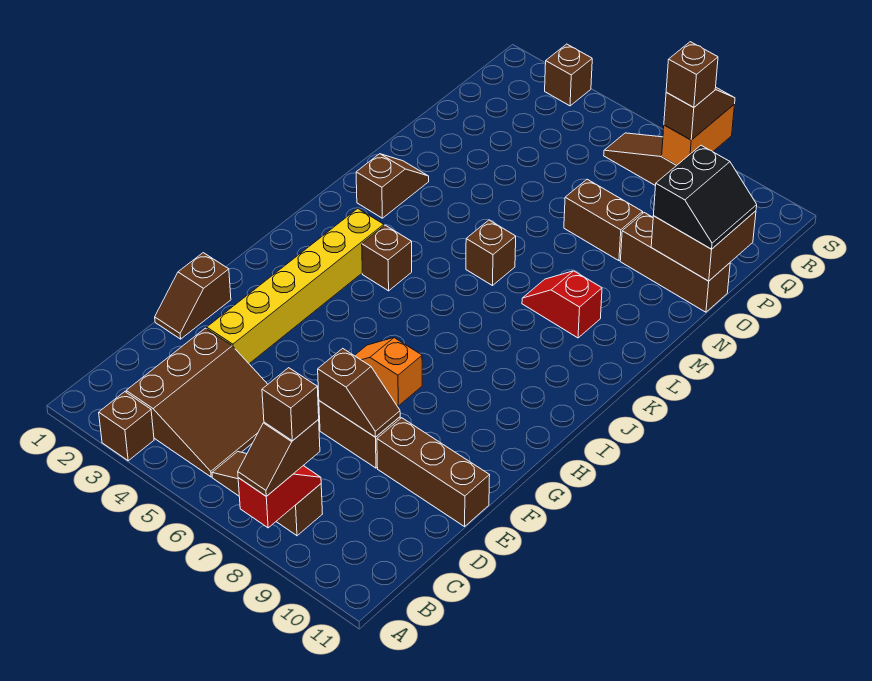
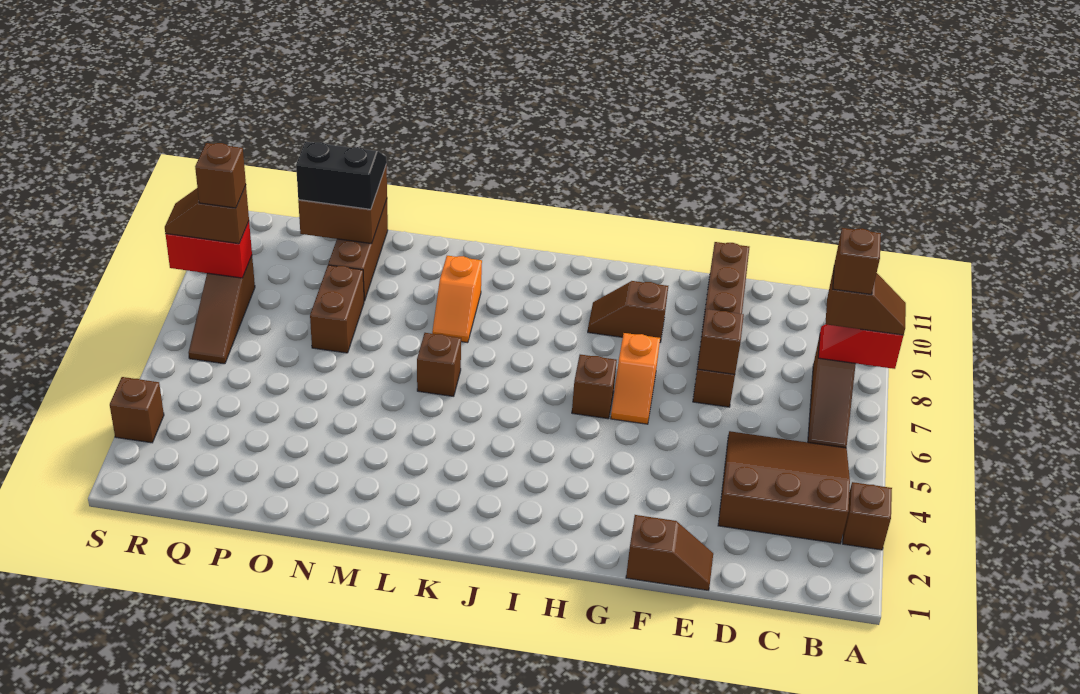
yellow brick E3:J3 level 1 -> none
brown brick J4 level 1 -> brown brick H6 level 1
brown slope L2:M2 level 1 top L -> brown slope G9:H9 level 1 top G
red slope L8:L9 level 1 top 9 -> orange slope L8:L9 level 1 top 9
orange brick R8:S8 level 2 -> red brick R8:S8 level 2

